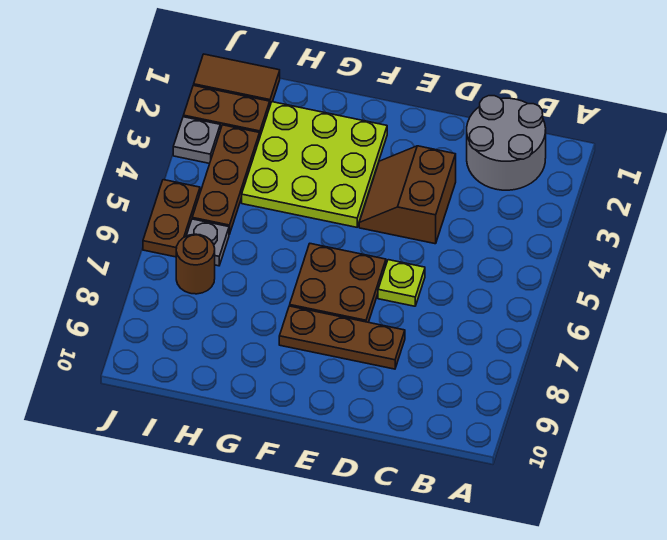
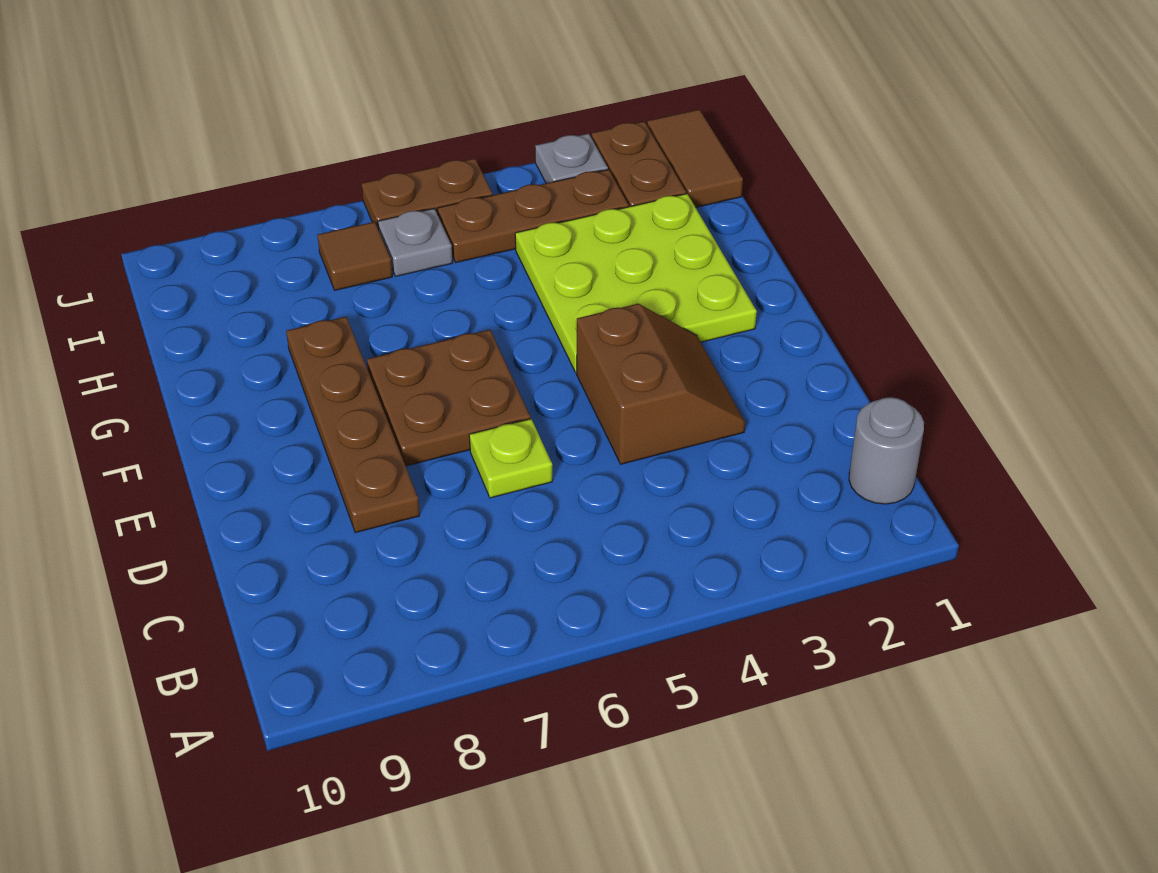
grey round brick B1:C2 level 1 -> grey round brick B1 level 1
brown slope D3:E4 level 1 top D -> brown slope D3:E4 level 1 top 4
brown plate D8:F8 level 1 -> brown plate D8:G8 level 1
brown round brick I7 level 1 -> brown tile I7 level 1

